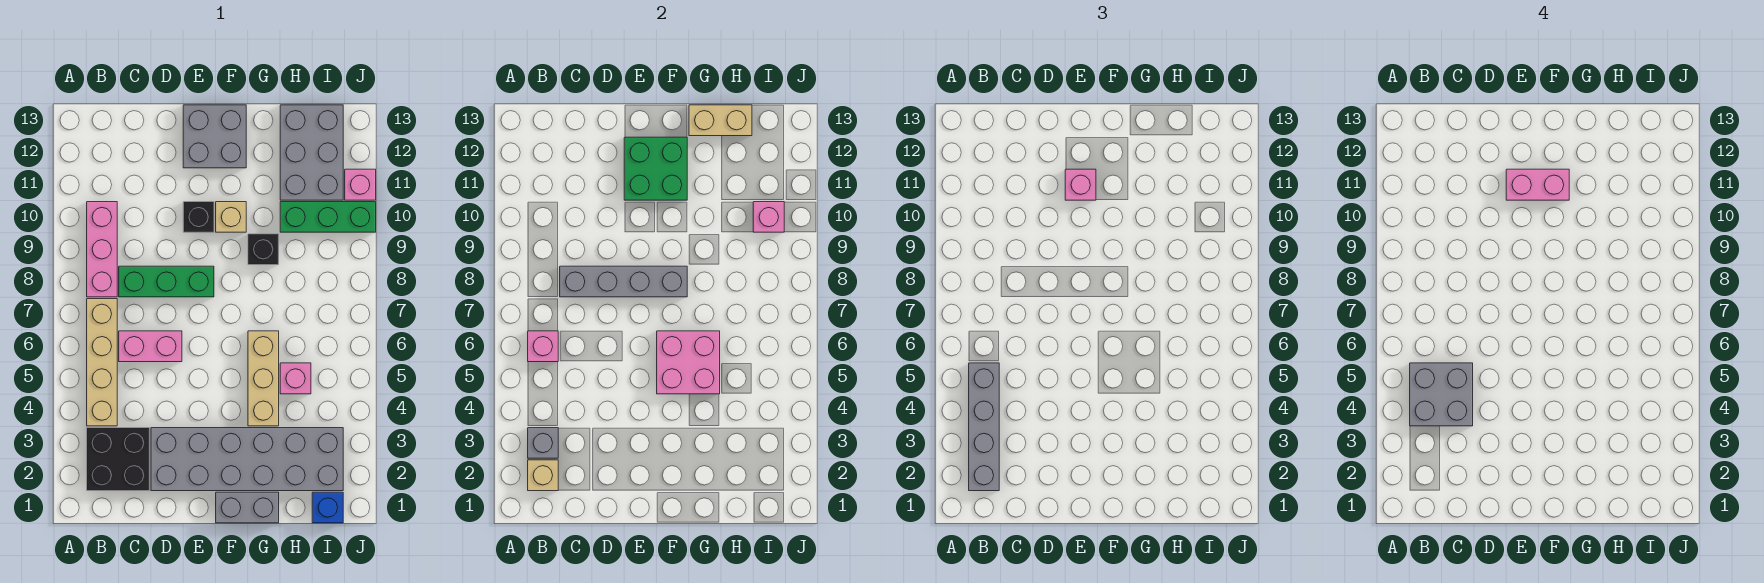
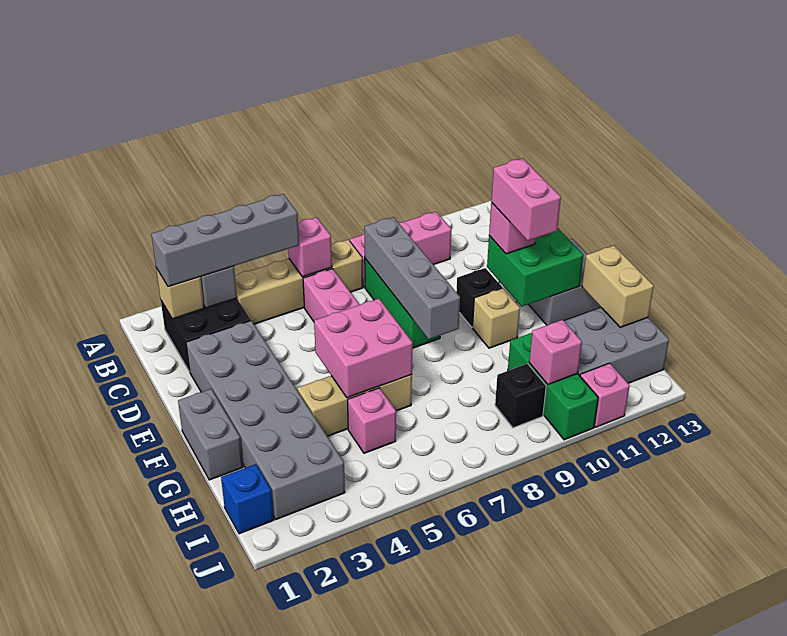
grey brick B4:C5 level 4 -> none
black brick G9 level 1 -> black brick I9 level 1

